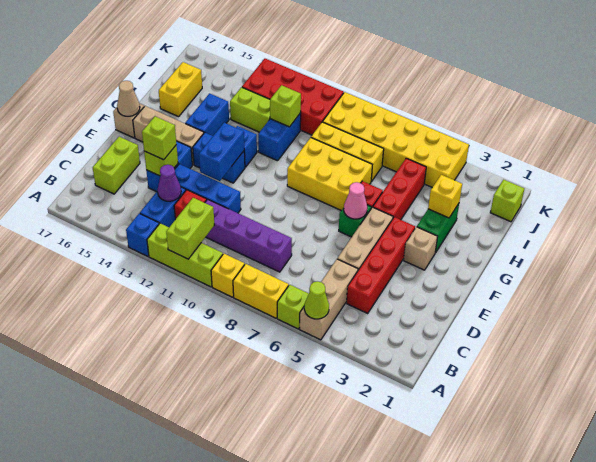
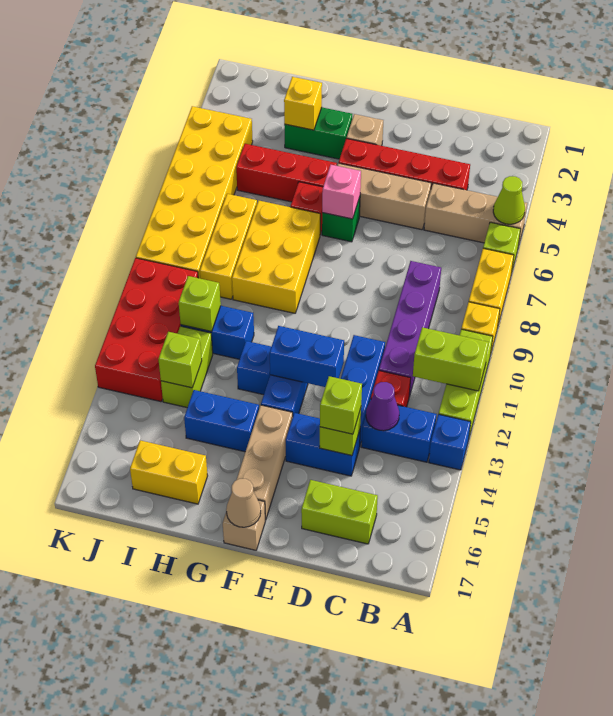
pink cone F6 level 2 -> pink brick F6 level 2
lime brick J1 level 1 -> lime brick I13 level 2

